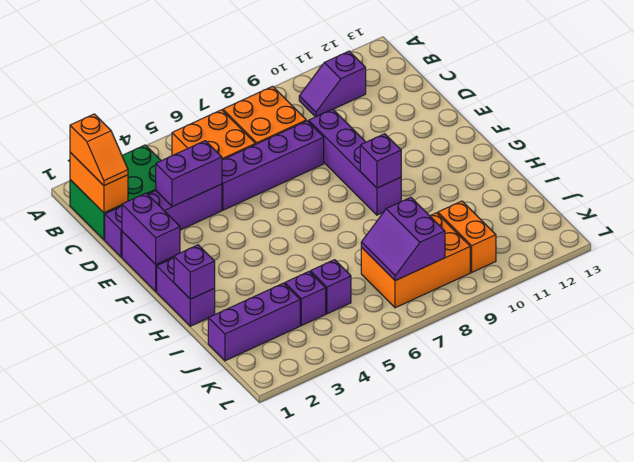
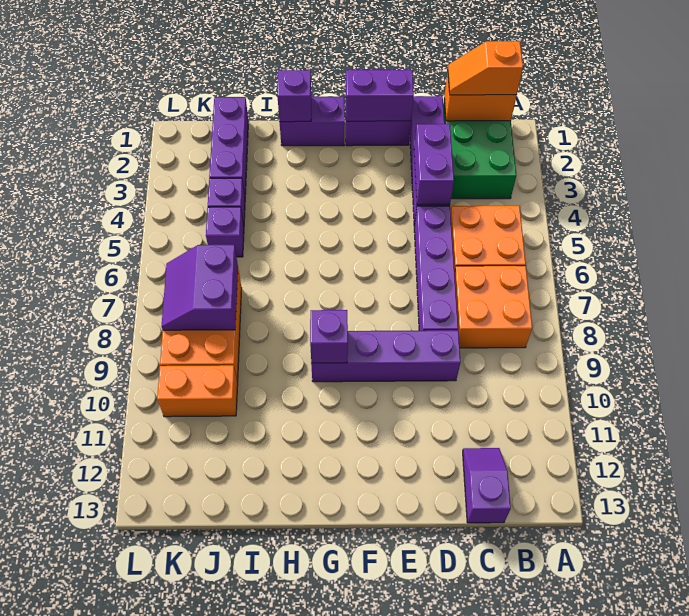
purple slope B10:B11 level 1 top 11 -> purple slope C12:C13 level 1 top 13
purple slope J7:K8 level 2 top 8 -> purple slope J7:K8 level 2 top J

